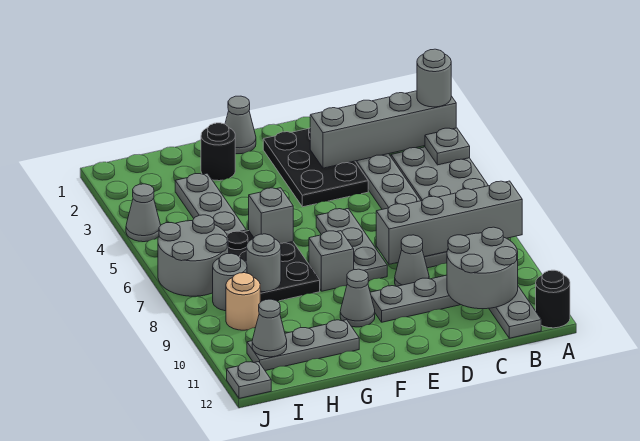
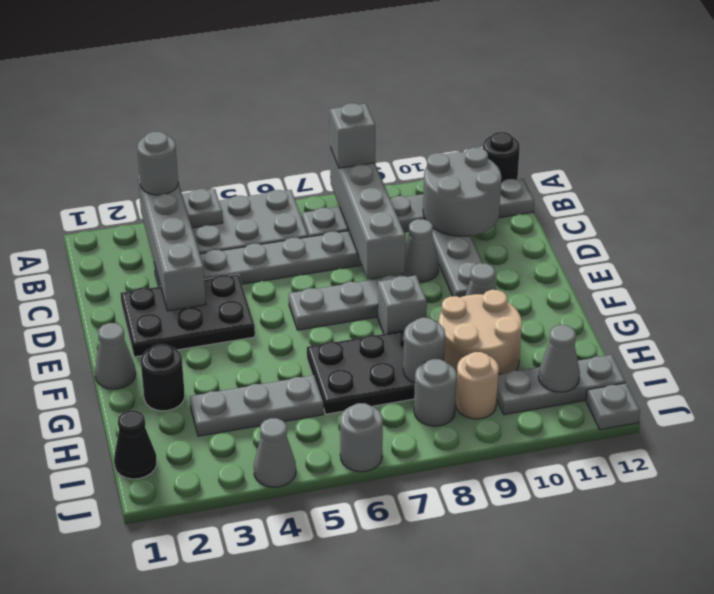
grey brick G6 level 2 -> grey brick A8 level 3
none -> tan round brick G9:H10 level 1
grey plate G11:I11 level 1 -> grey plate I10:I12 level 1
none -> black cone I1 level 1
grey round brick I6:J7 level 1 -> grey round brick J6 level 1

